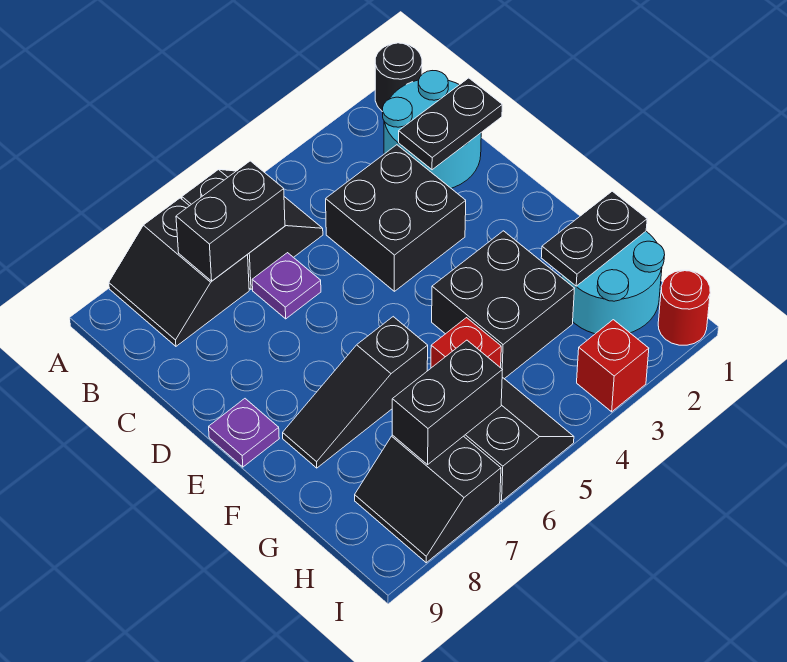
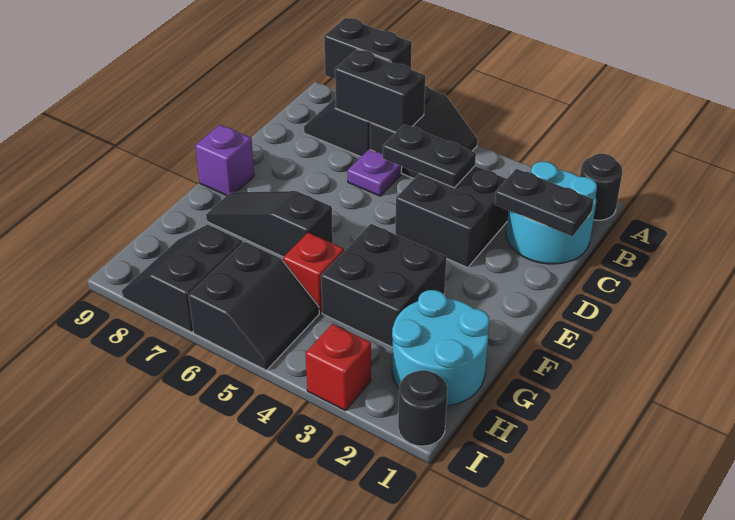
purple plate E9 level 1 -> purple brick E9 level 1
black plate G1:G2 level 2 -> black plate C4:C5 level 2
black brick H6:H7 level 2 -> black brick A7:A8 level 2
red round brick I1 level 1 -> black round brick I1 level 1

